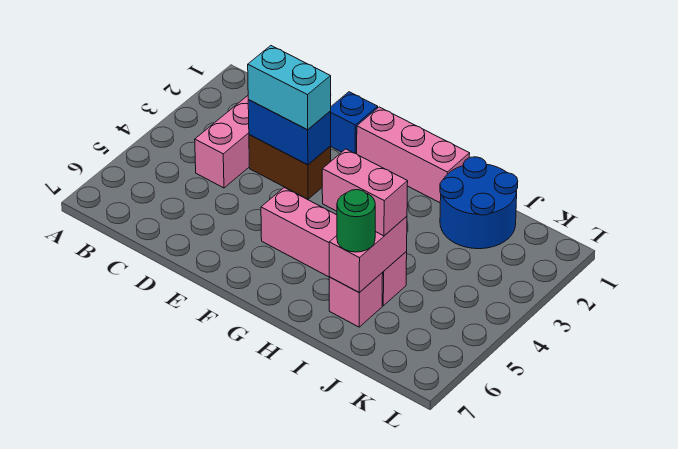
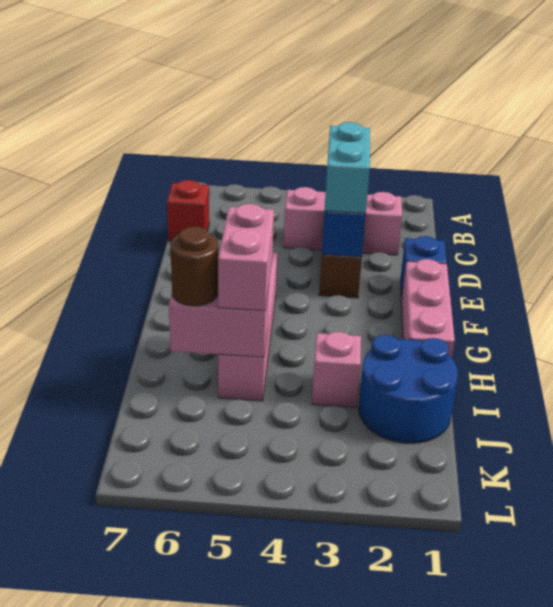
none -> red brick C7 level 1
pink brick I6 level 1 -> pink brick I3 level 1
green round brick I6 level 3 -> brown round brick I6 level 3

